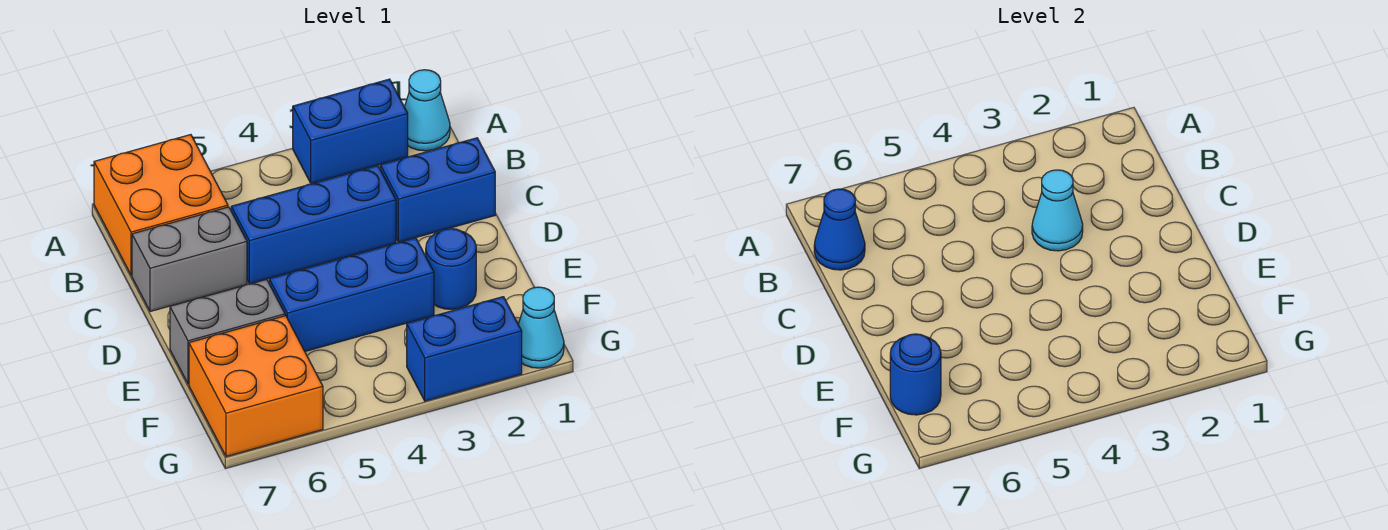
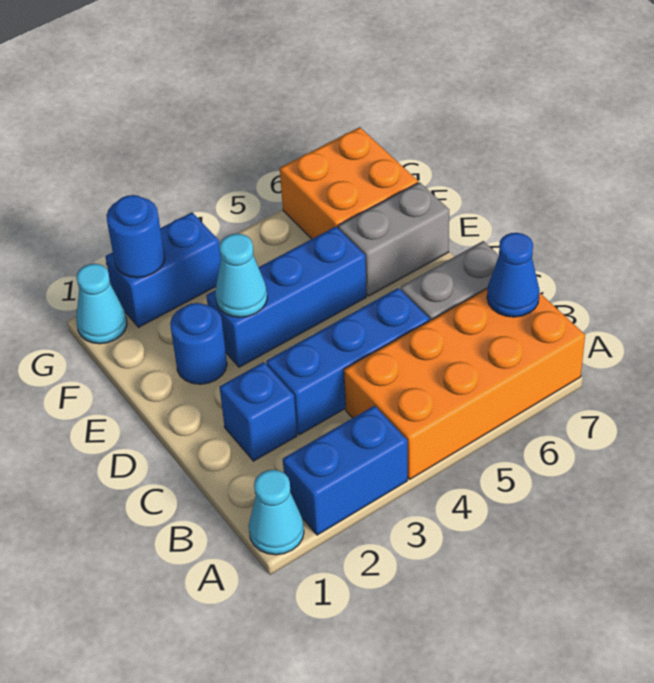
orange brick A6:B7 level 1 -> orange brick A4:B7 level 1
blue brick C1:C2 level 1 -> blue brick C2 level 1
cyan cone C3 level 2 -> cyan cone E3 level 2
blue round brick F7 level 2 -> blue round brick G2 level 2

